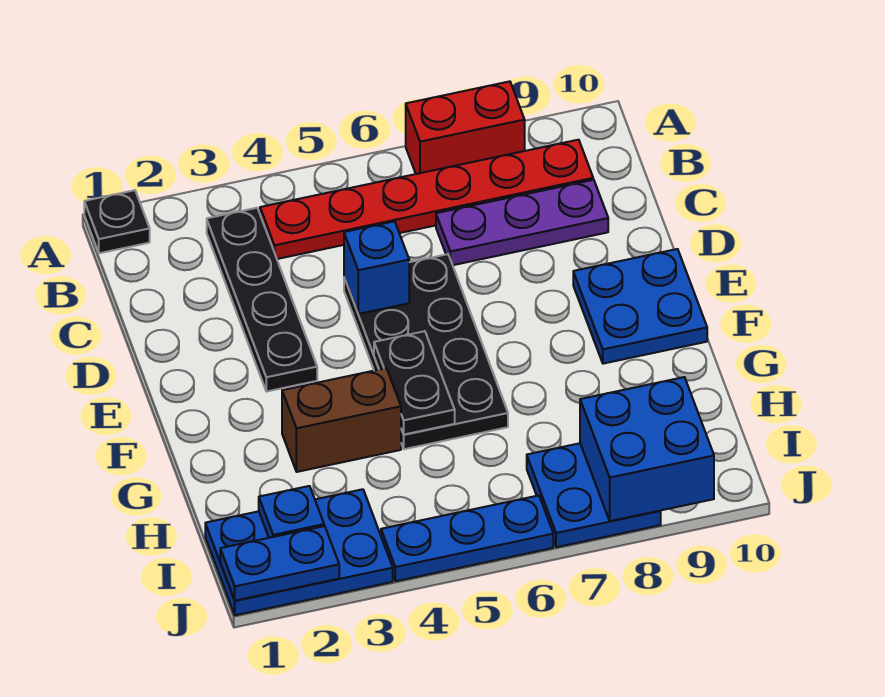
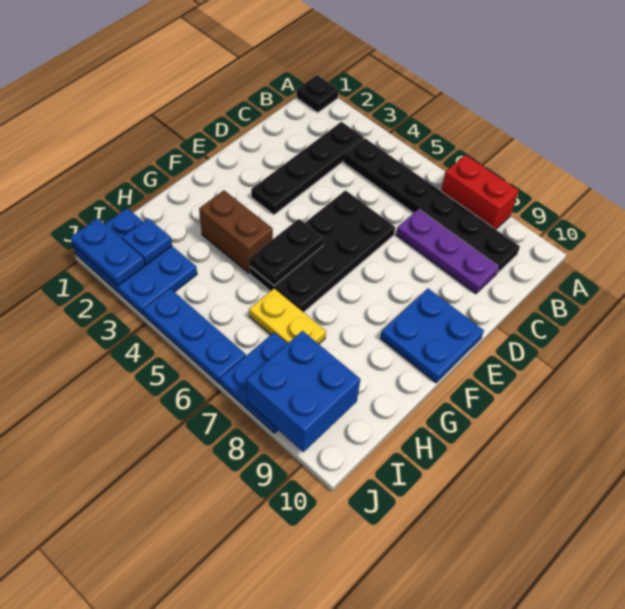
red plate B4:B9 level 1 -> black plate B4:B9 level 1
blue brick D5 level 2 -> none
none -> yellow plate H6:H7 level 1

